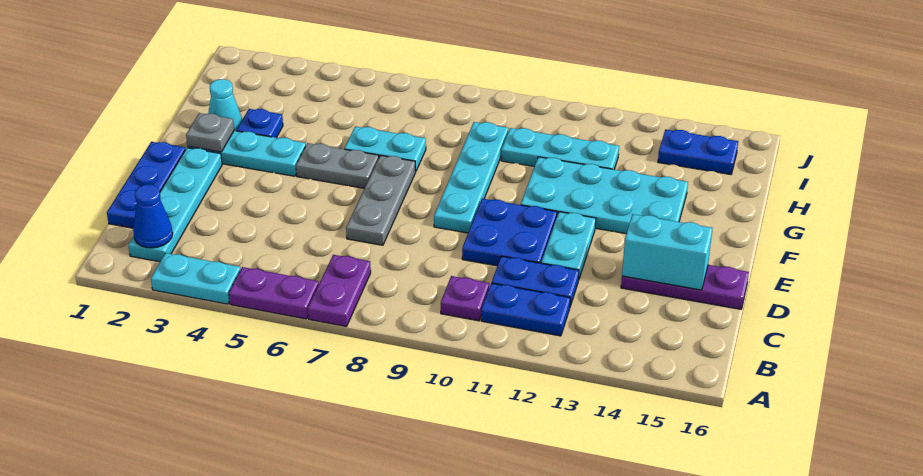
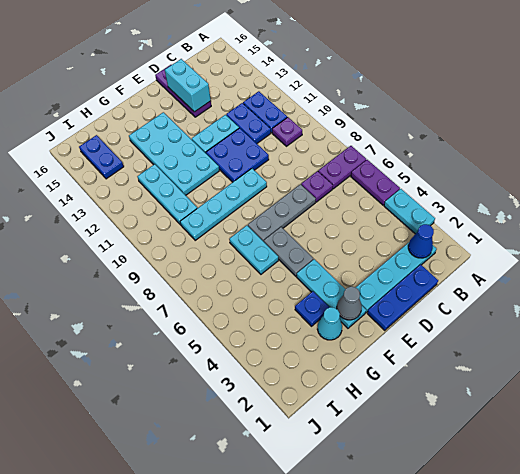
none -> purple plate C7 level 1
grey plate F2 level 2 -> grey cone F2 level 2

